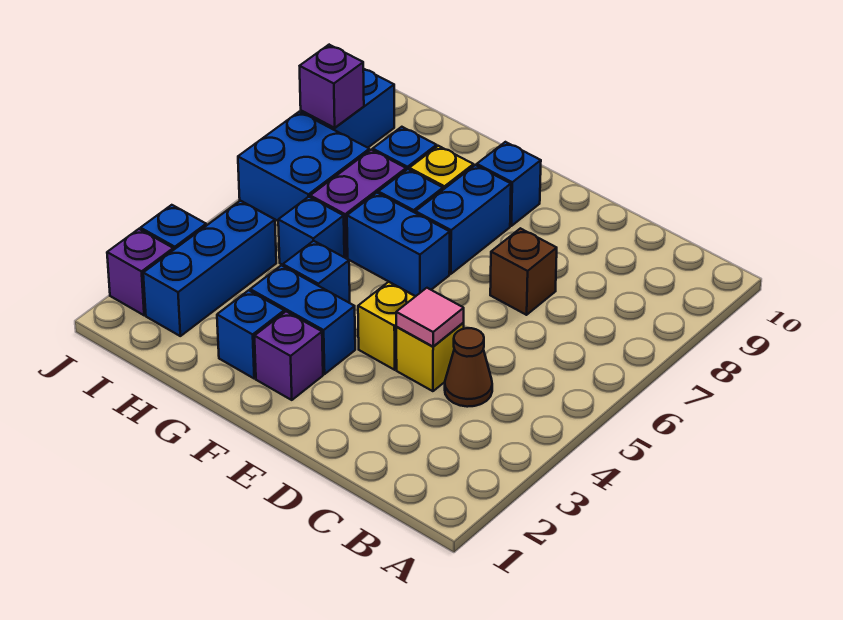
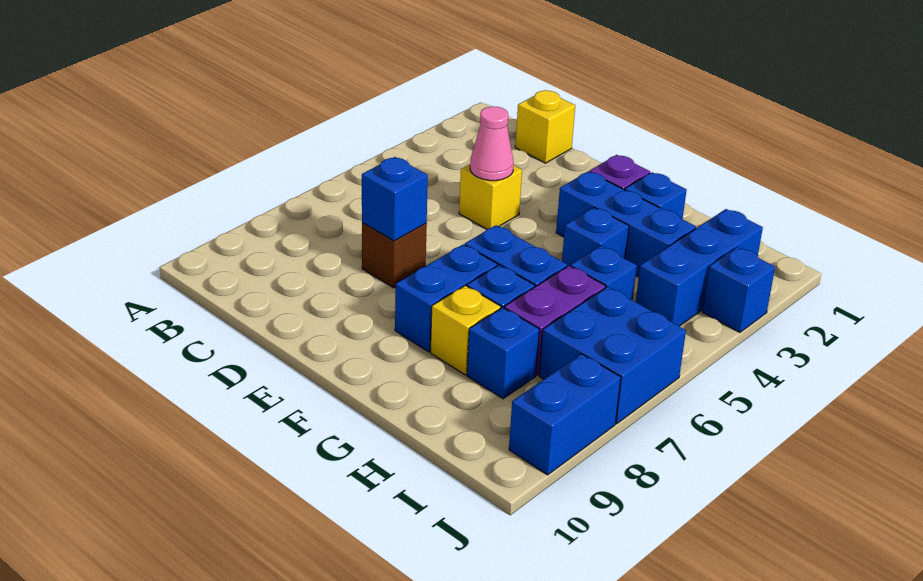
brown cone C4 level 1 -> none
pink tile D4 level 2 -> pink cone D4 level 2
yellow brick E4 level 1 -> yellow brick C1 level 1
blue brick F3:G3 level 1 -> blue brick F3:H3 level 1
blue brick F9 level 1 -> blue brick D7 level 2
purple brick J2 level 1 -> none
purple brick J8 level 2 -> none

